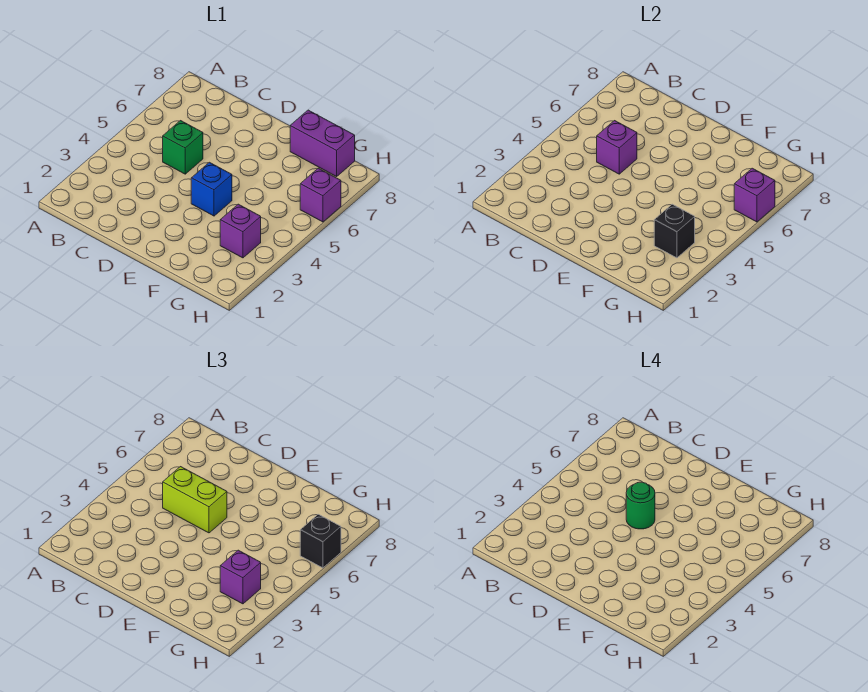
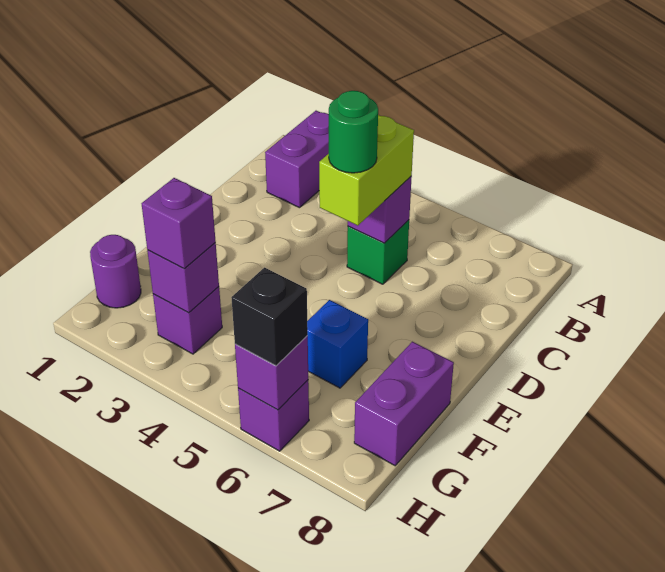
none -> purple brick A2:B2 level 1
blue brick E4 level 1 -> blue brick F6 level 1
none -> purple round brick G1 level 1
black brick G3 level 2 -> purple brick G3 level 2

